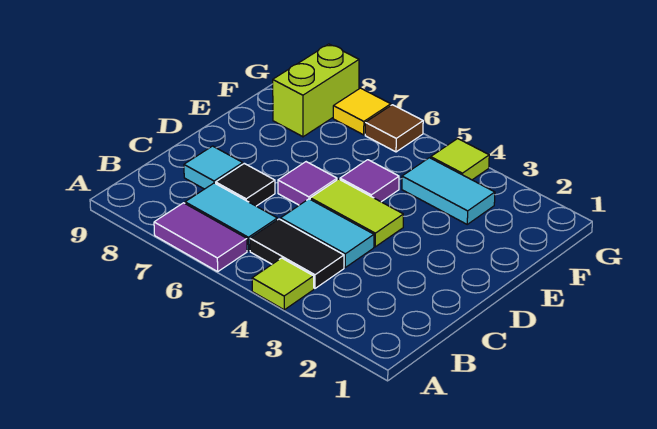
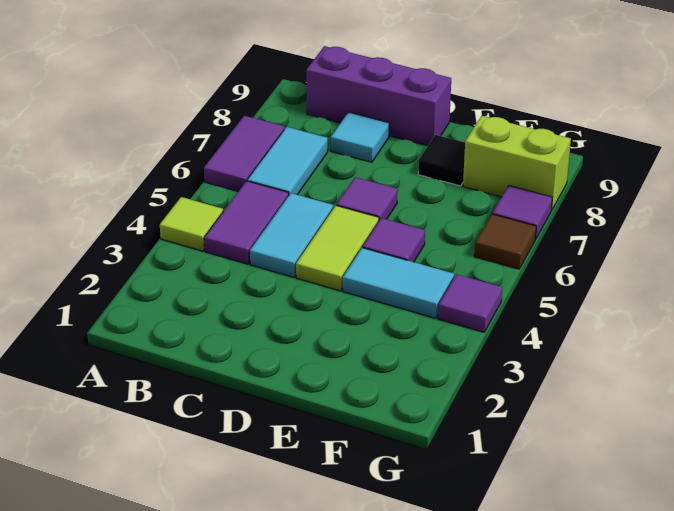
black tile B4:B5 level 1 -> purple tile B4:B5 level 1
none -> purple brick B9:D9 level 1
black tile C7 level 1 -> black tile E8 level 1
cyan tile F3:F4 level 1 -> cyan tile E4:F4 level 1
lime tile G4 level 1 -> purple tile G4 level 1
yellow tile G7 level 1 -> purple tile G7 level 1

